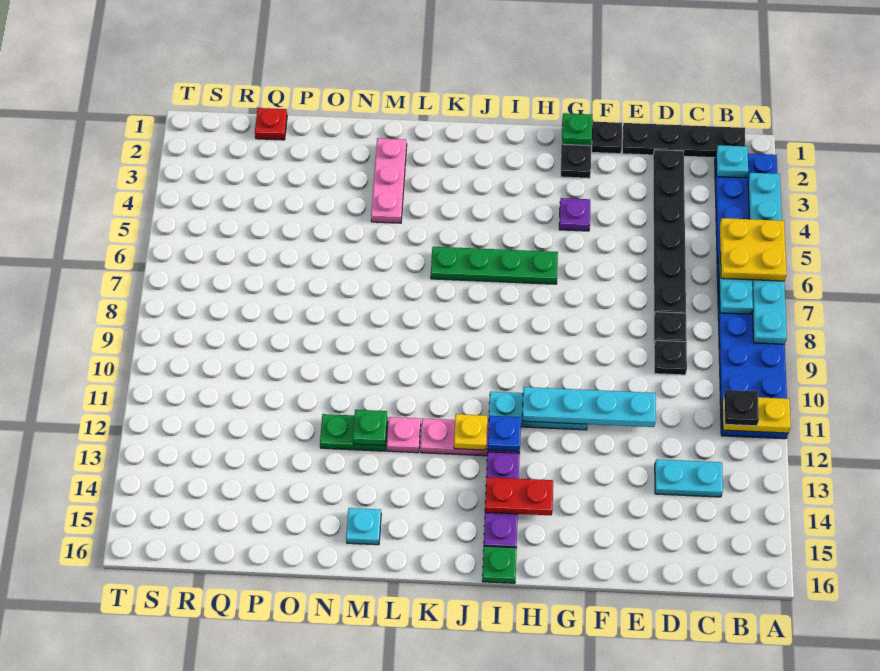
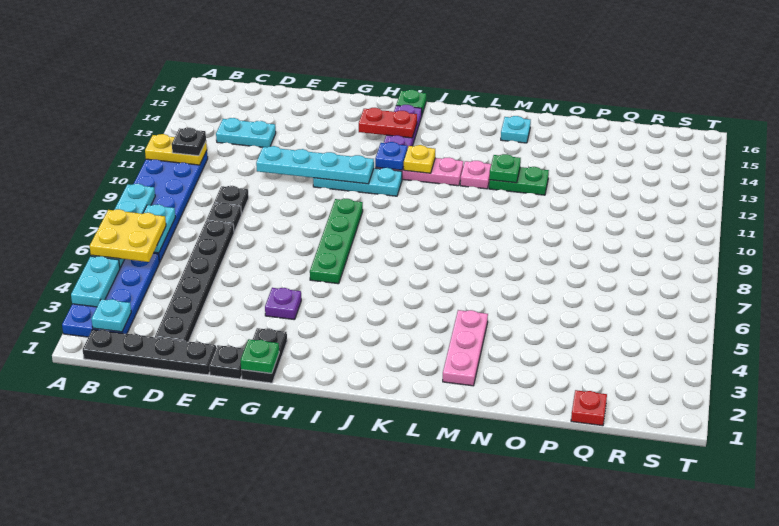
green plate H6:K6 level 1 -> green plate H6:H9 level 1

